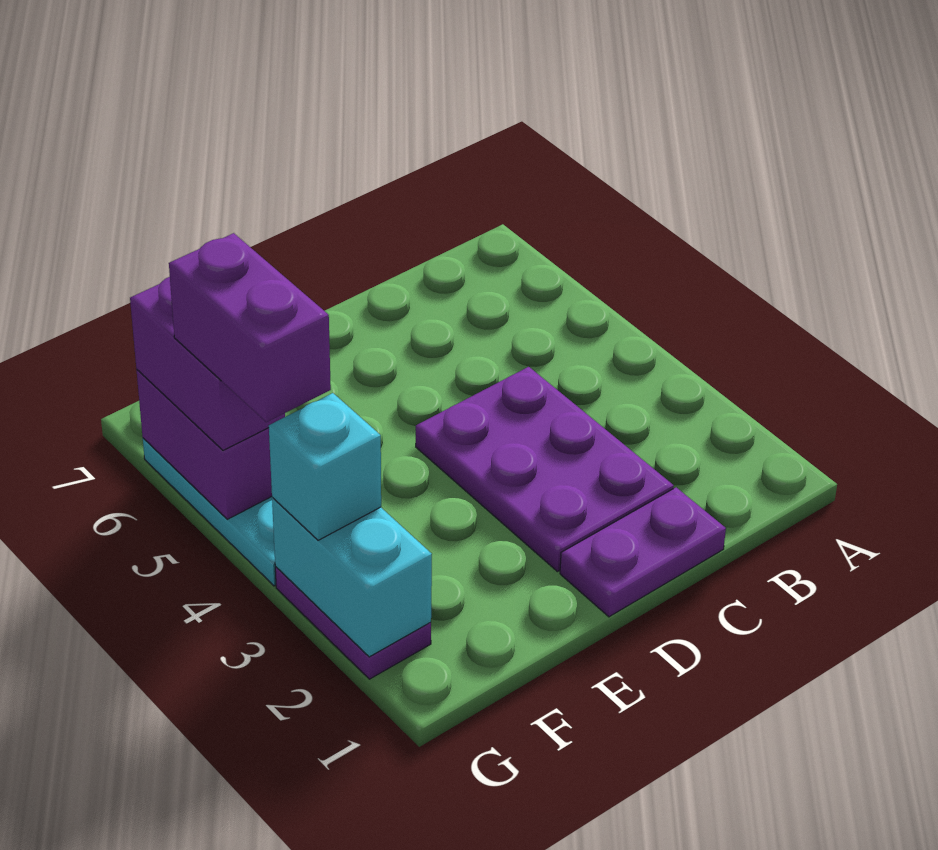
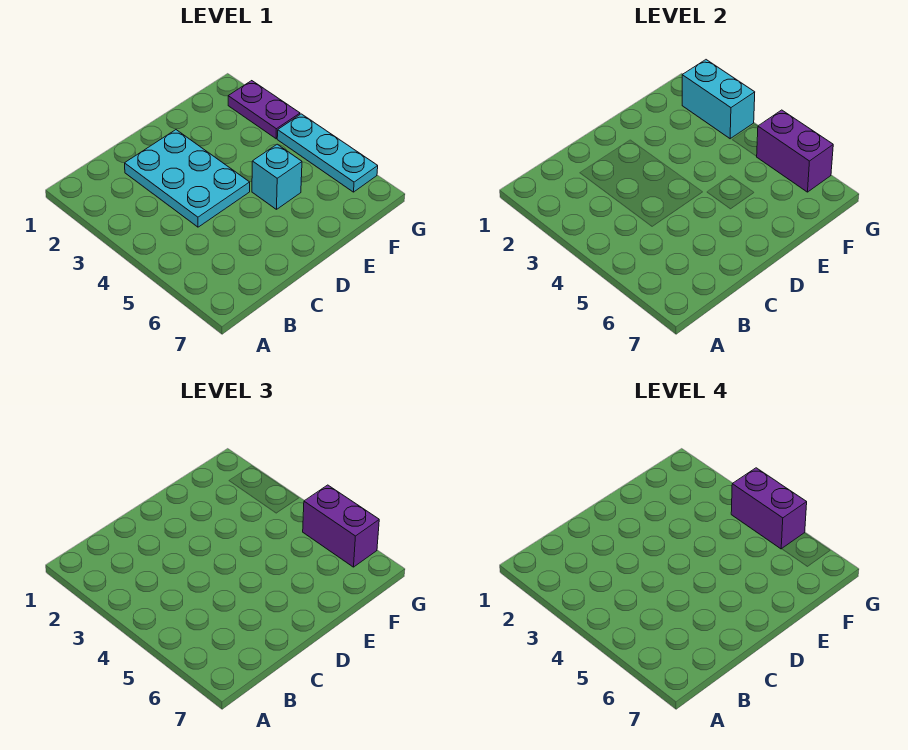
purple plate C1:D1 level 1 -> none
purple plate C2:D4 level 1 -> cyan plate C2:D4 level 1
cyan brick G3 level 3 -> cyan brick E5 level 1

